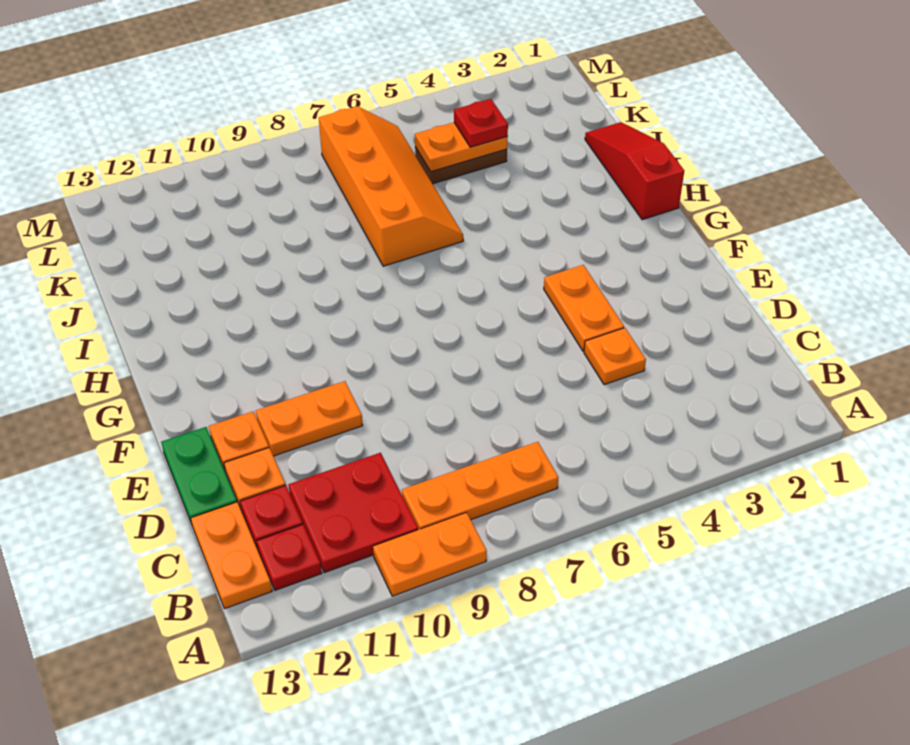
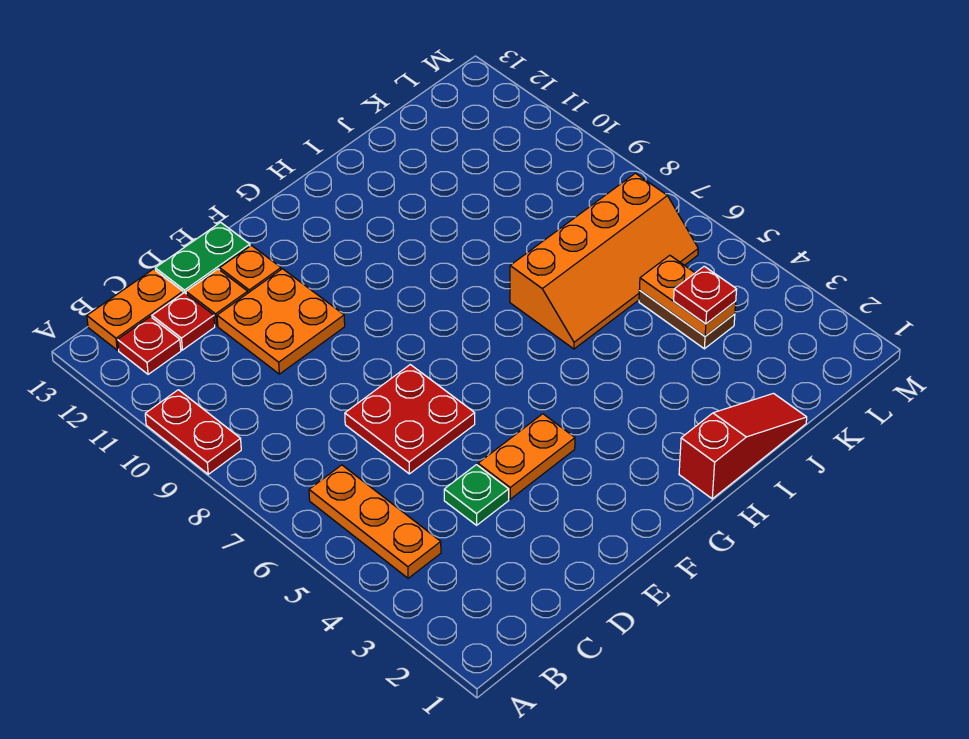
orange plate A9:A10 level 1 -> red plate A9:A10 level 1
orange plate B7:B9 level 1 -> orange plate B4:B6 level 1
red plate B10:C11 level 1 -> red plate D6:E7 level 1
orange plate D4 level 1 -> green plate D4 level 1
orange plate E10:E11 level 1 -> orange plate D10:E11 level 1

